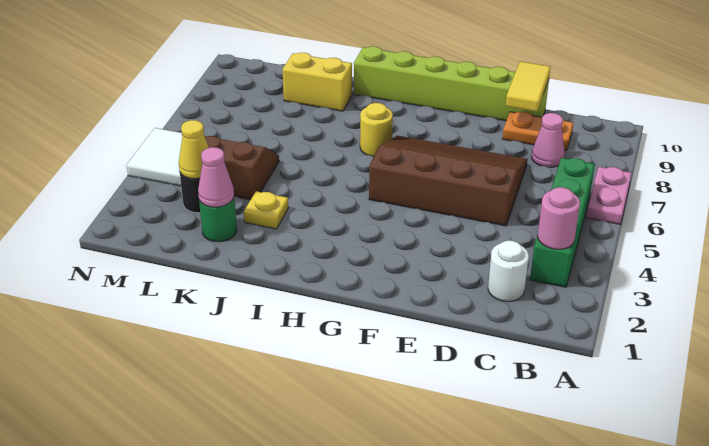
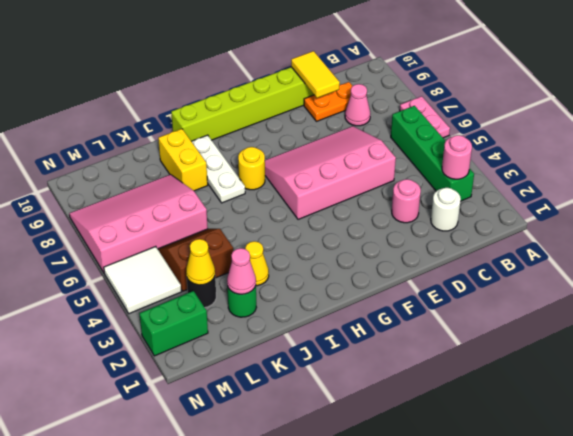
none -> pink round brick D3 level 1
brown slope D5:G7 level 1 top 5 -> pink slope D5:G7 level 1 top 5
none -> white plate I7:I9 level 1
yellow plate J3 level 1 -> yellow cone J3 level 1
yellow brick J9:K9 level 1 -> yellow brick J8:J9 level 1
none -> pink slope K6:N8 level 1 top 6
none -> green brick M2:N2 level 1

